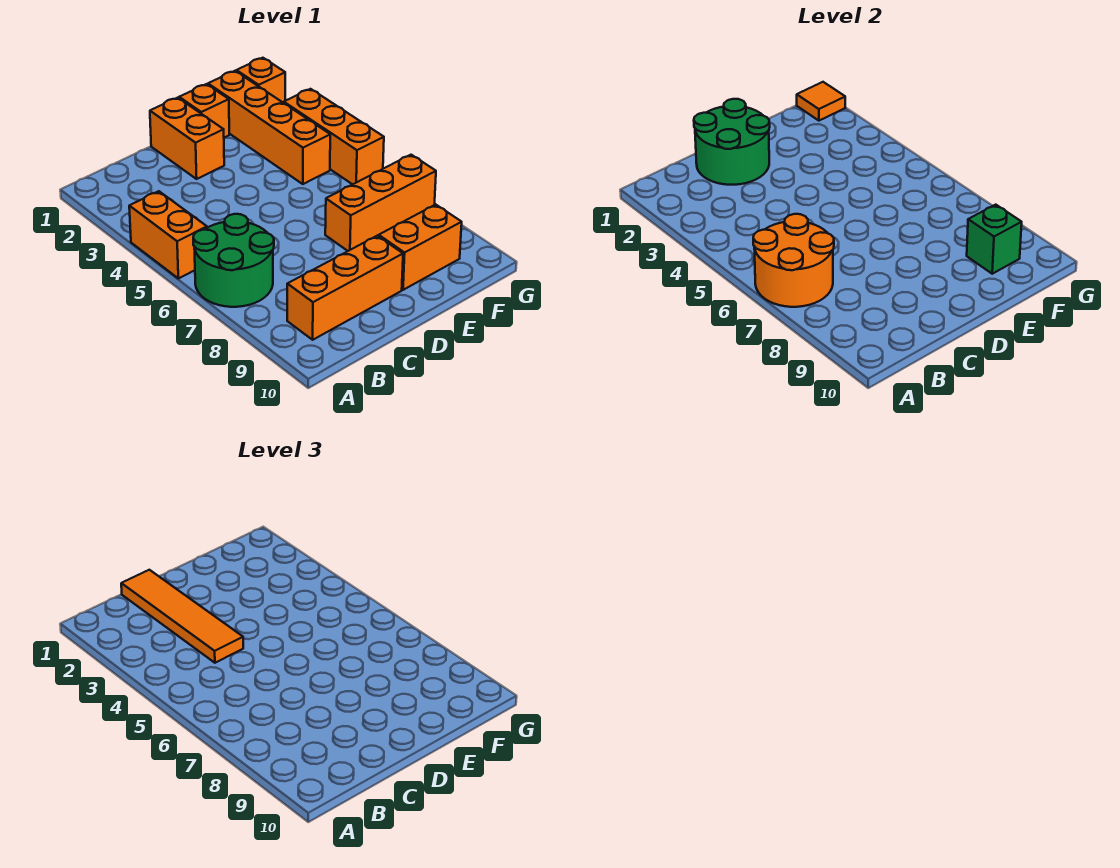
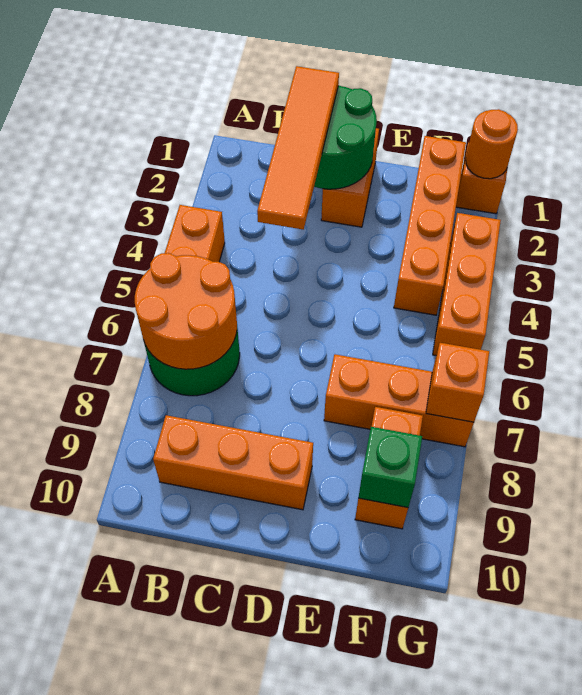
orange brick E1 level 1 -> orange brick G7 level 2
orange brick E9:F9 level 1 -> orange brick F8:F9 level 1
orange tile G1 level 2 -> orange round brick G1 level 2

